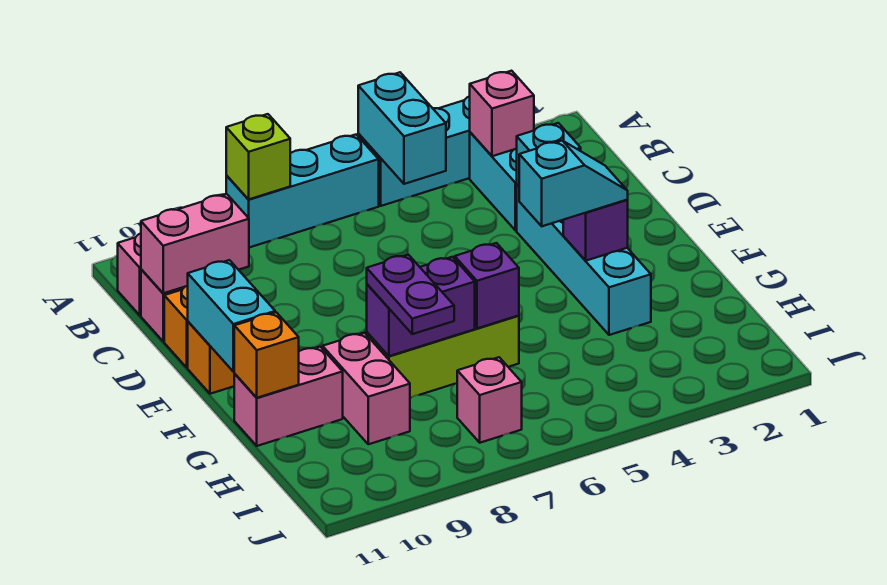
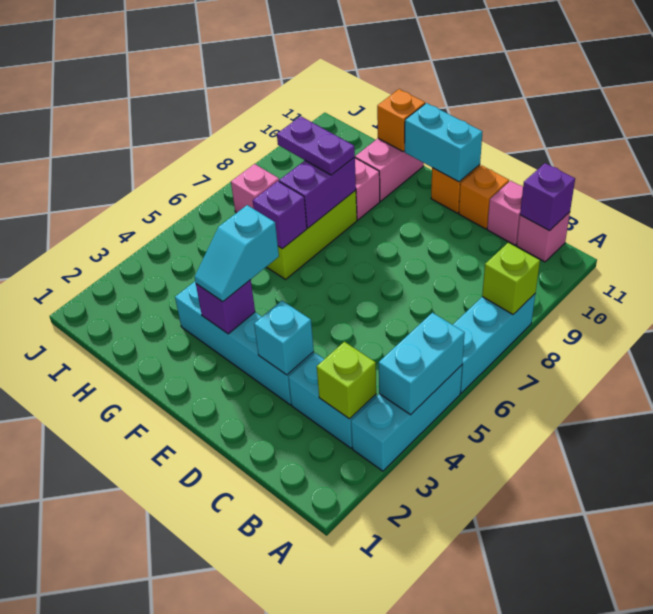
cyan brick A5:B5 level 2 -> cyan brick A4:A5 level 2
pink brick B3 level 2 -> lime brick B3 level 2
none -> purple brick B11 level 2
pink brick C10:C11 level 2 -> none

